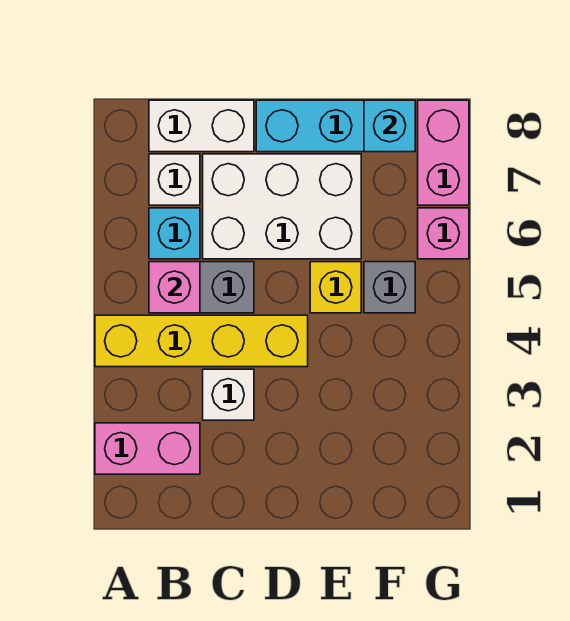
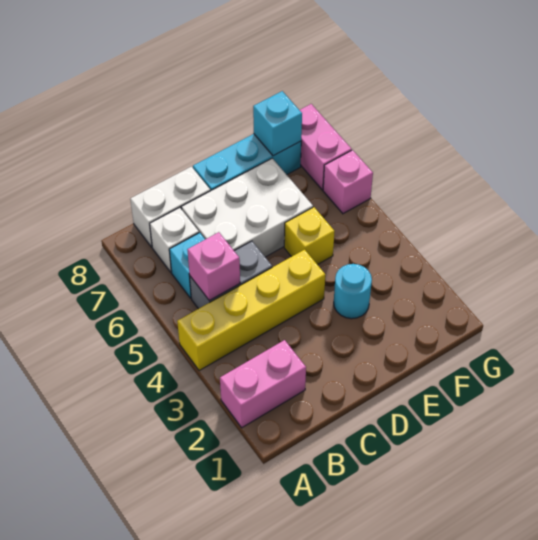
white brick C3 level 1 -> none
none -> cyan round brick E3 level 1
grey brick F5 level 1 -> none

